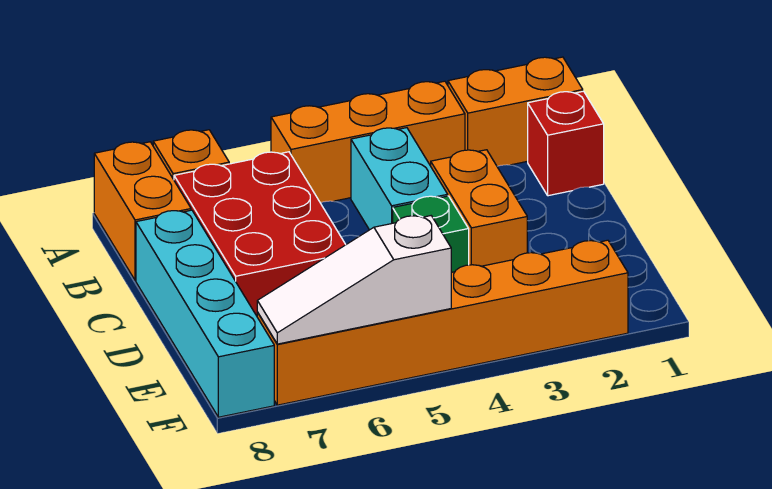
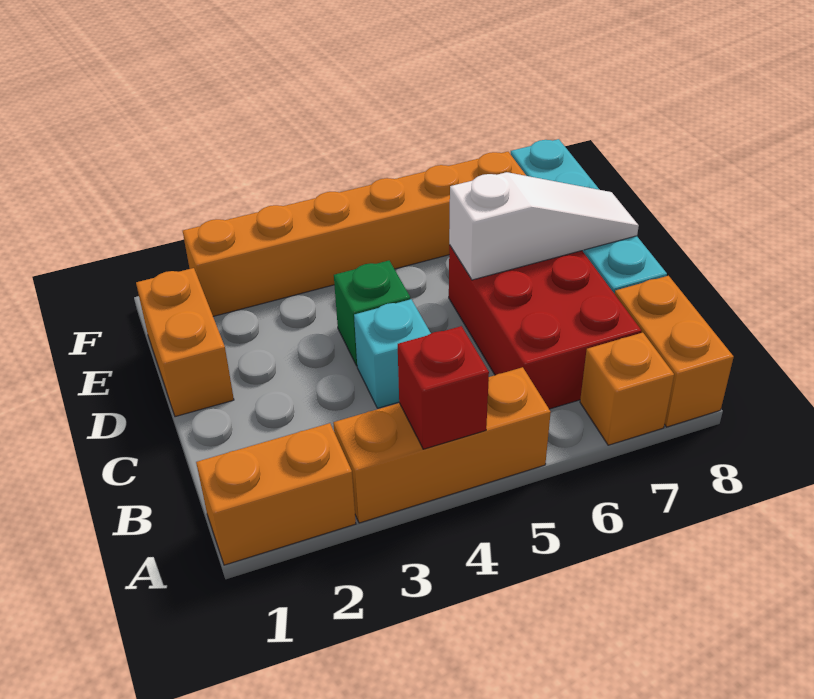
red brick B1 level 1 -> red brick A4 level 2
cyan brick B4:C4 level 1 -> cyan brick C4 level 1
orange brick C3:D3 level 1 -> orange brick D1:E1 level 1
white slope F5:F7 level 2 top 5 -> white slope D6:D8 level 2 top 6

